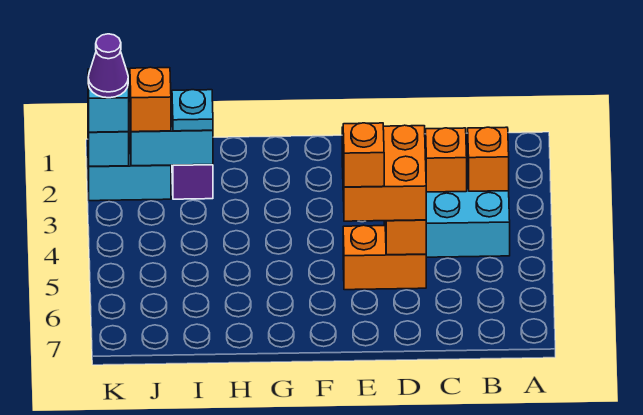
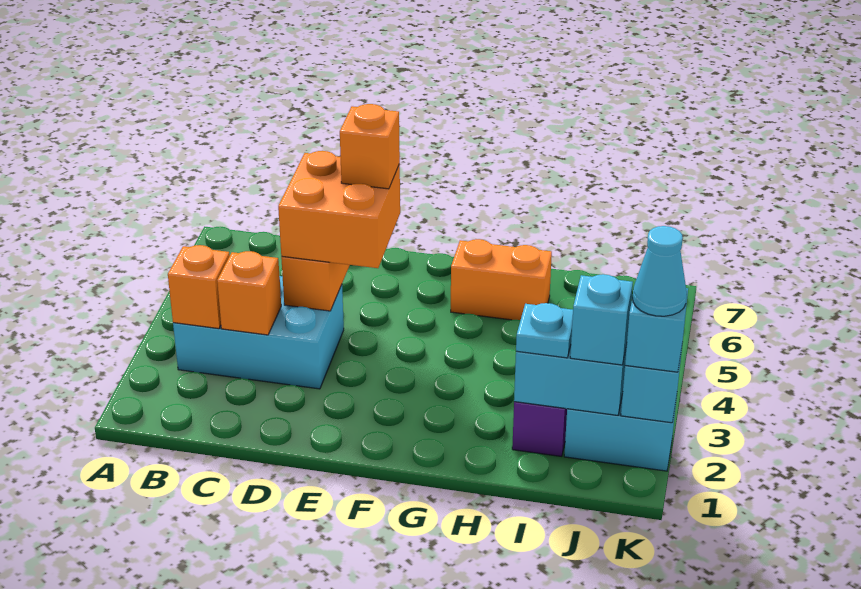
orange brick D5:E5 level 1 -> orange brick G6:H6 level 1
orange brick J2 level 3 -> cyan brick J2 level 3
purple cone K2 level 4 -> cyan cone K2 level 4

